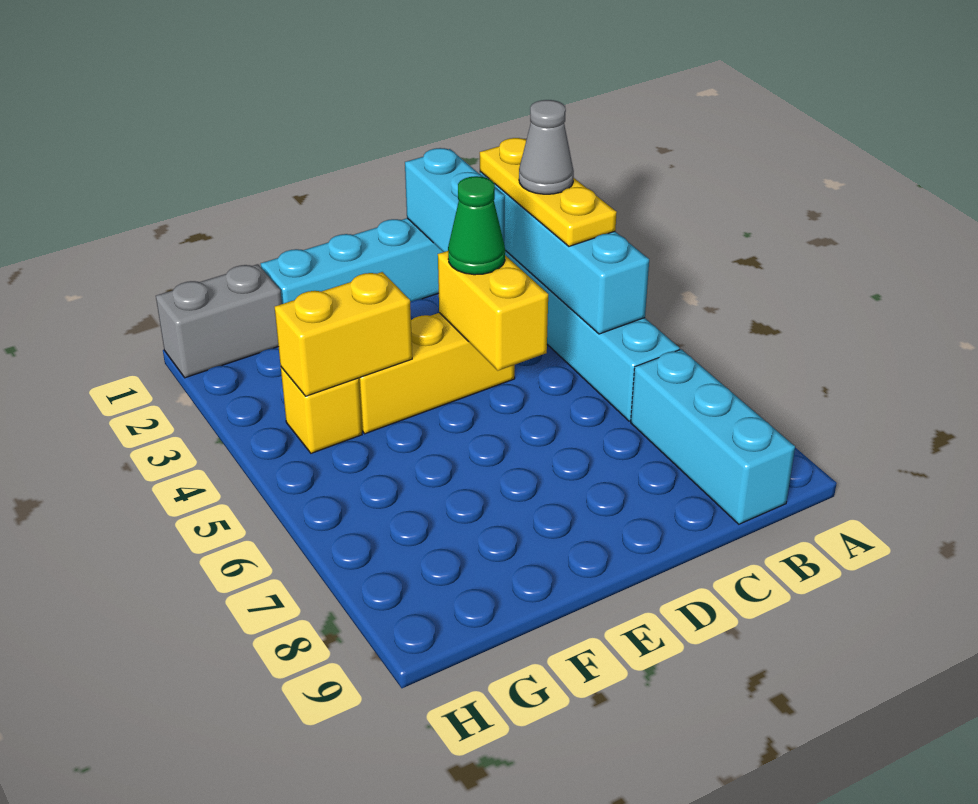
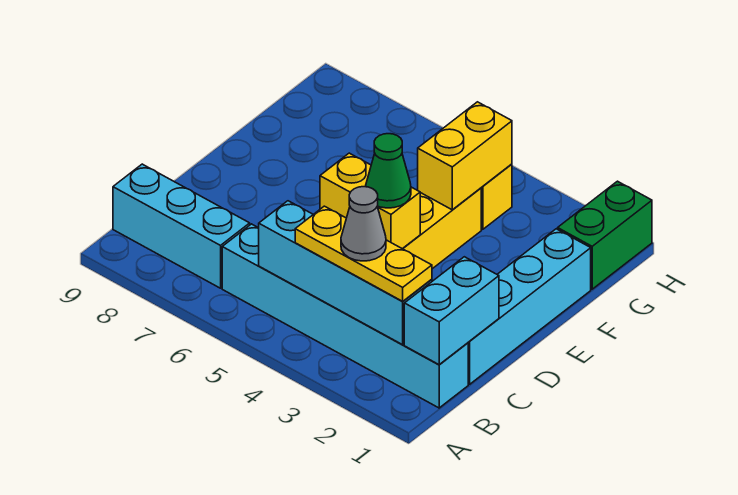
cyan brick C1:C2 level 2 -> cyan brick B1:C1 level 2
grey brick G1:H1 level 1 -> green brick G1:H1 level 1

